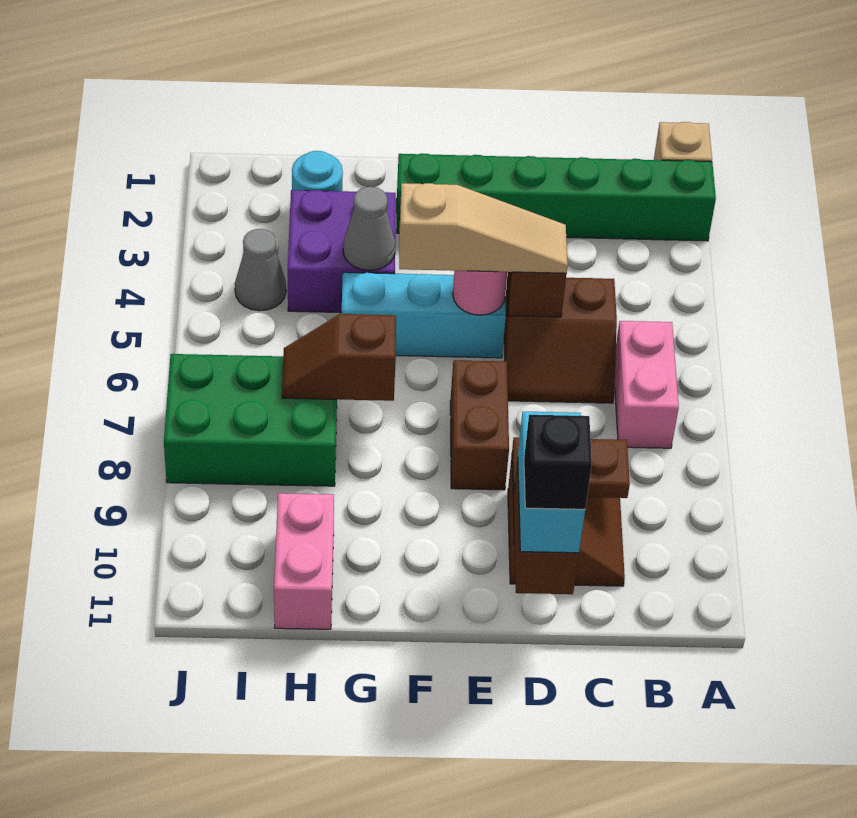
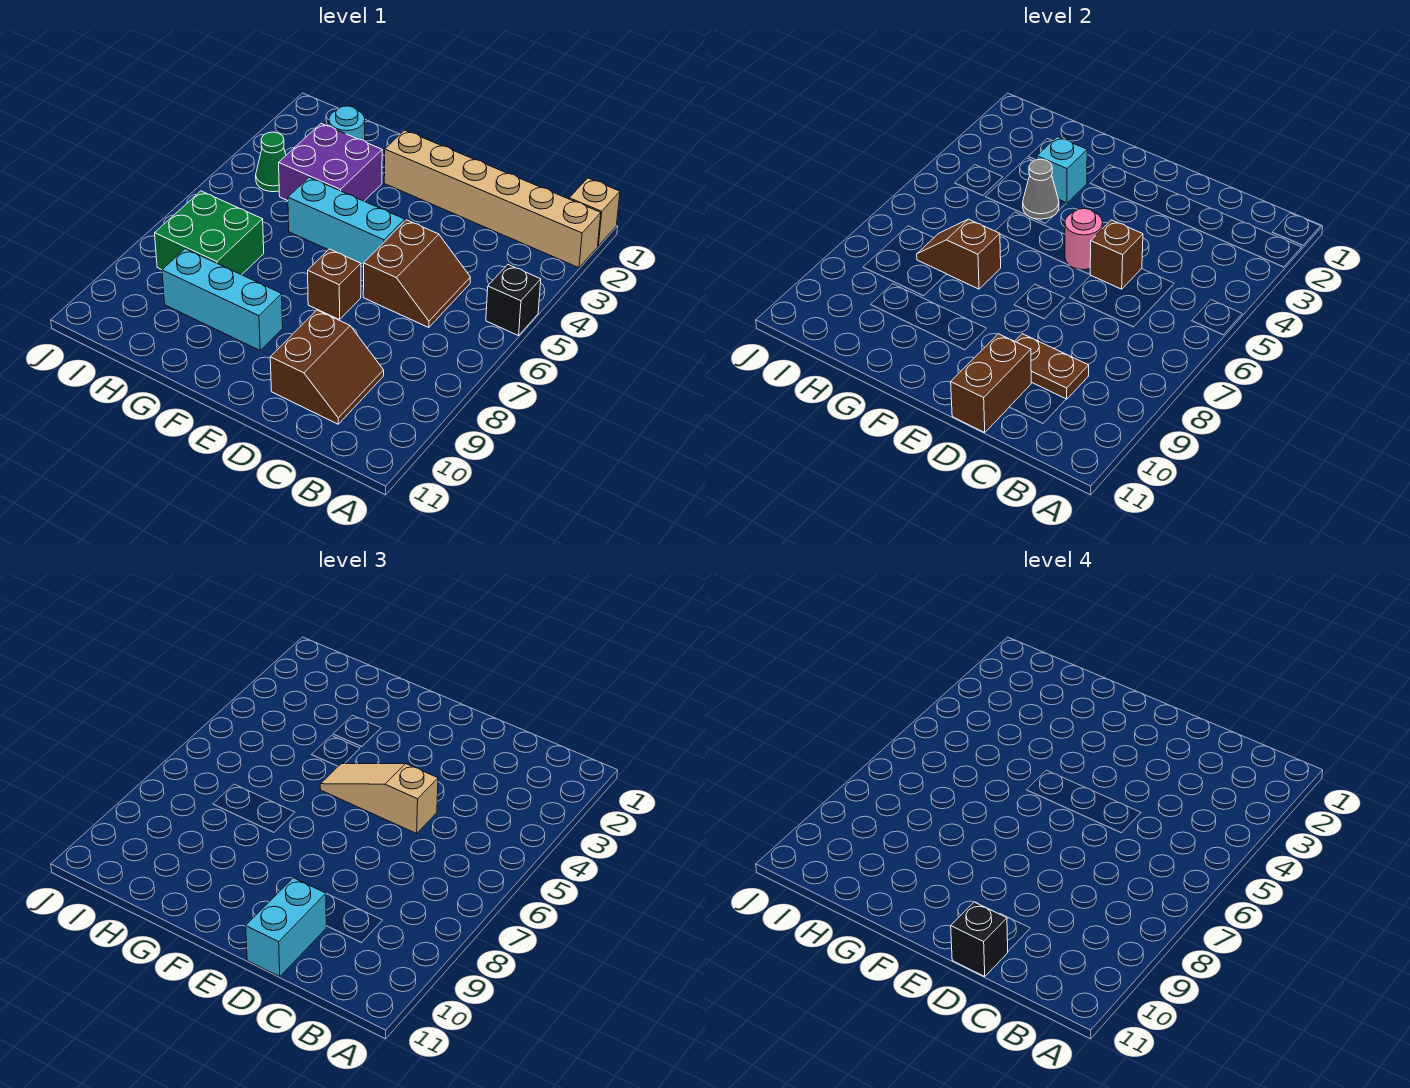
green brick A2:F2 level 1 -> tan brick A2:F2 level 1
none -> black brick A5 level 1
pink brick B6:B7 level 1 -> none
brown slope C5:D6 level 1 top 5 -> brown slope C5:D6 level 1 top D
tan slope D5:F5 level 3 top F -> tan slope D5:F5 level 3 top D
brown brick E7:E8 level 1 -> brown brick E7 level 1
none -> cyan brick F9:H9 level 1
none -> cyan brick G3 level 2
green brick H7:J8 level 1 -> green brick H7:I8 level 1
pink brick H10:H11 level 1 -> none
grey cone I4 level 1 -> green cone I4 level 1

